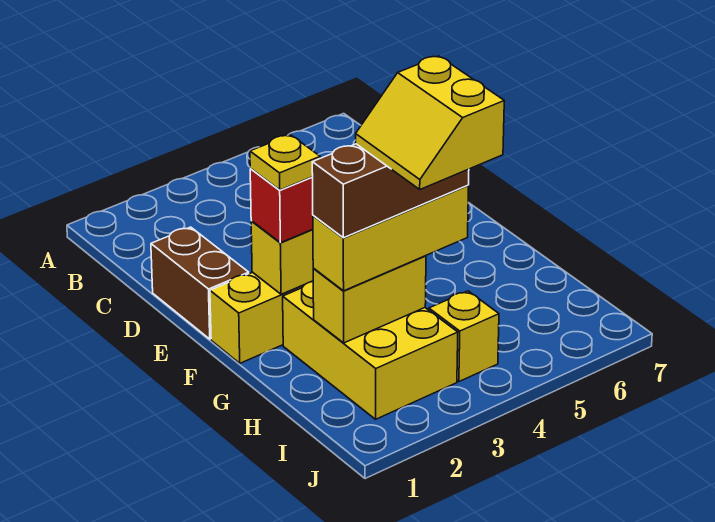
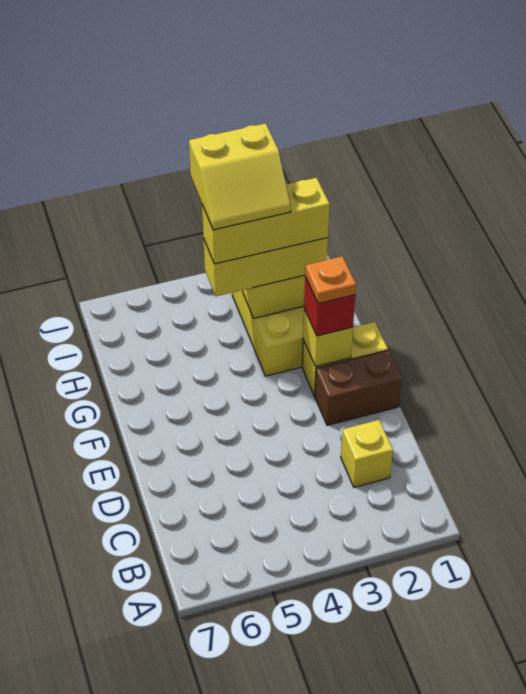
brown brick D1:E1 level 1 -> brown brick E1:E2 level 1
yellow plate F2 level 4 -> orange plate F2 level 4
brown brick H2:H4 level 4 -> yellow brick H2:H4 level 4
yellow slope H3:I4 level 5 top 4 -> yellow slope H3:I4 level 5 top I
yellow brick I4 level 1 -> yellow brick C2 level 1

